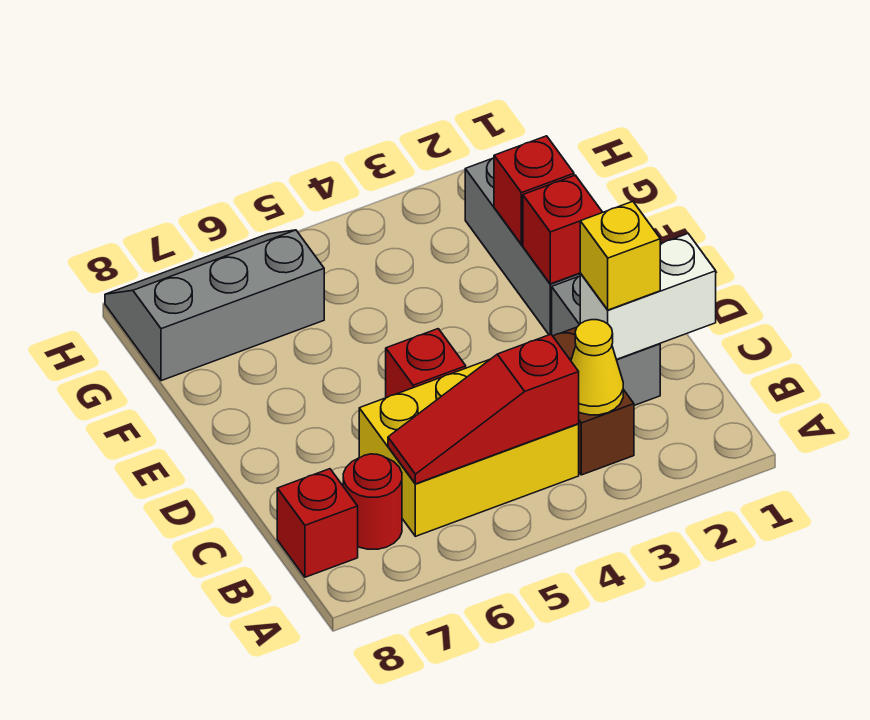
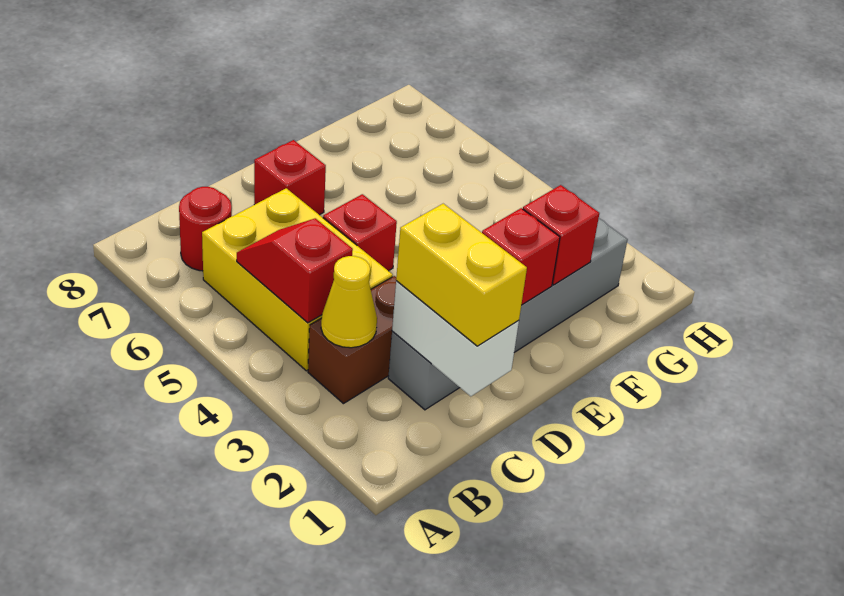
red slope B4:B6 level 2 top 4 -> red slope B4:B5 level 2 top 4
red brick B8 level 1 -> red brick D7 level 1
yellow brick C2 level 3 -> yellow brick C1:C2 level 3
grey slope G6:H8 level 1 top G -> none

